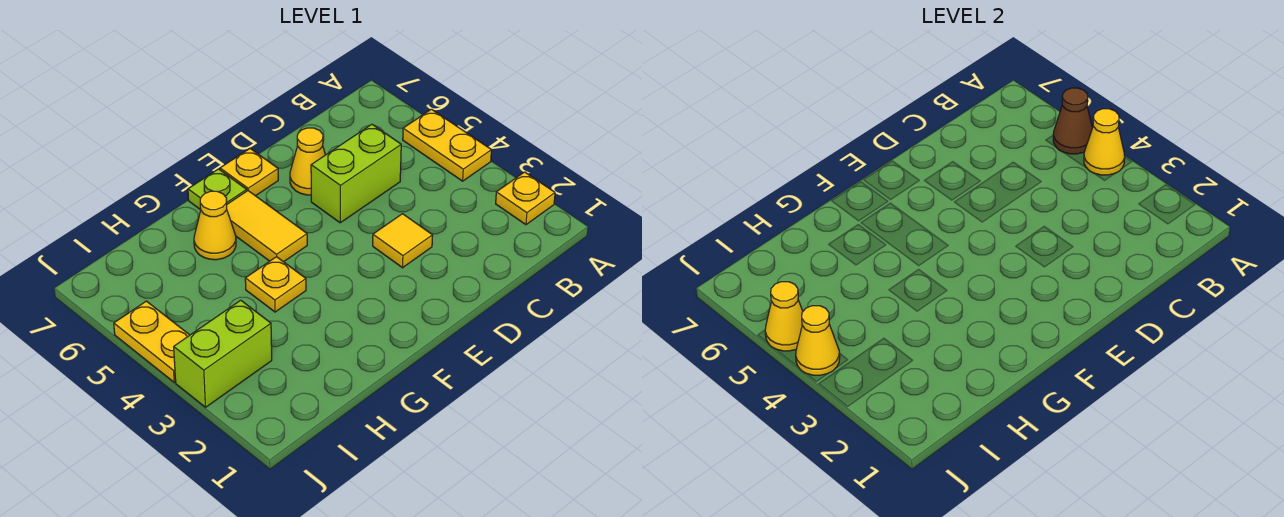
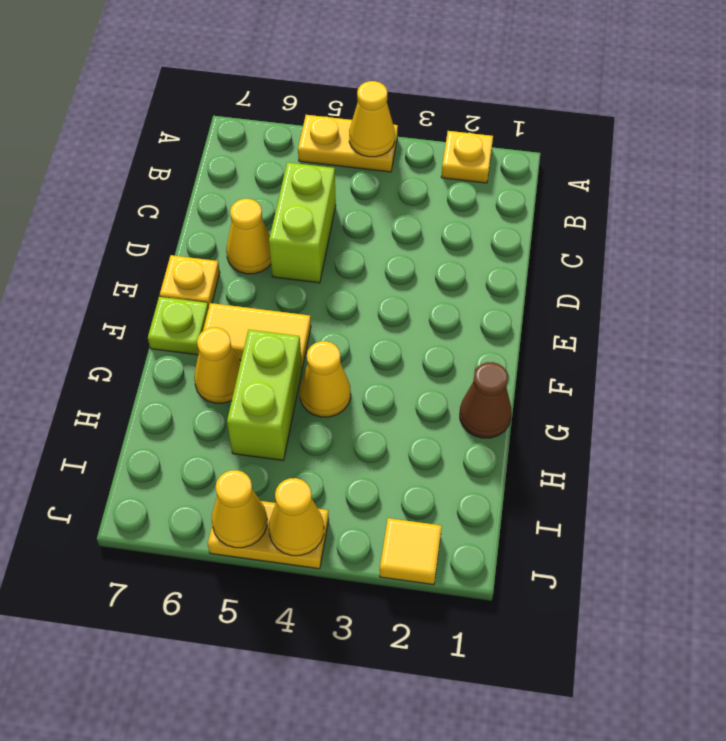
brown cone A5 level 2 -> brown cone G1 level 1
yellow tile D3 level 1 -> yellow tile J2 level 1
yellow plate G4 level 1 -> yellow cone G4 level 1
lime brick I3:J3 level 1 -> lime brick G5:H5 level 1

